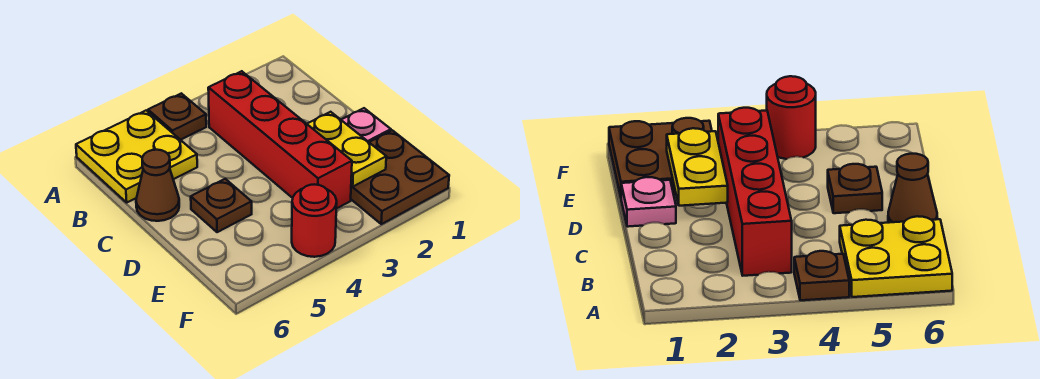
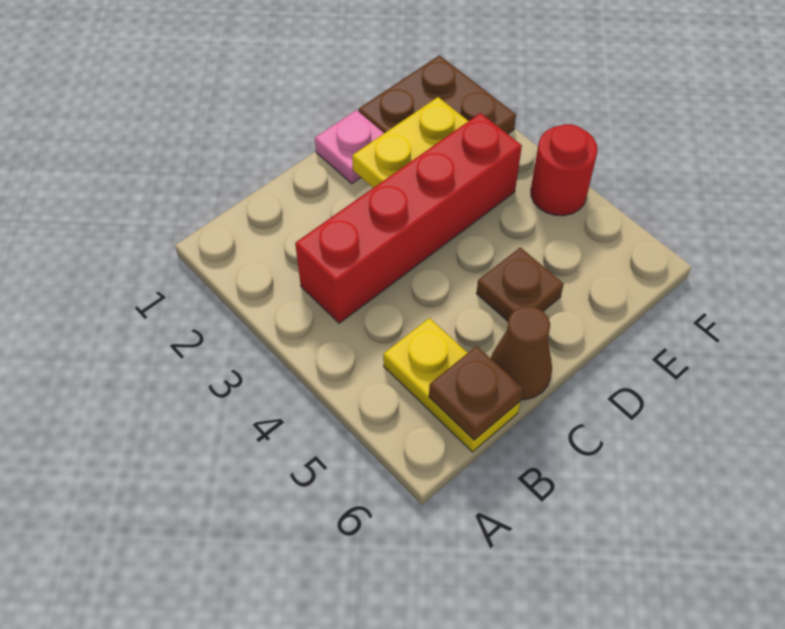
brown plate A4 level 1 -> brown plate B6 level 2
yellow plate A5:B6 level 1 -> yellow plate B5:B6 level 1

